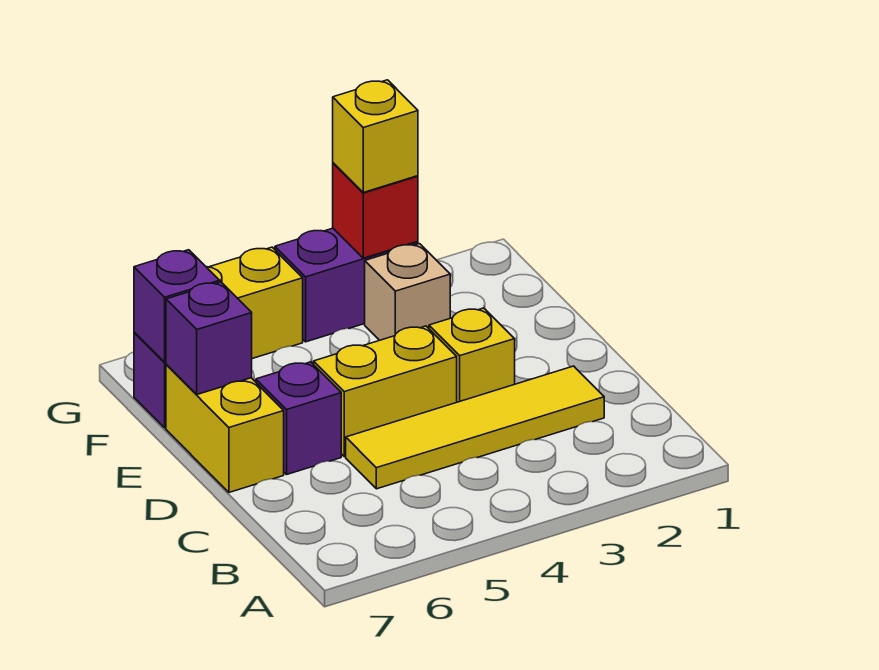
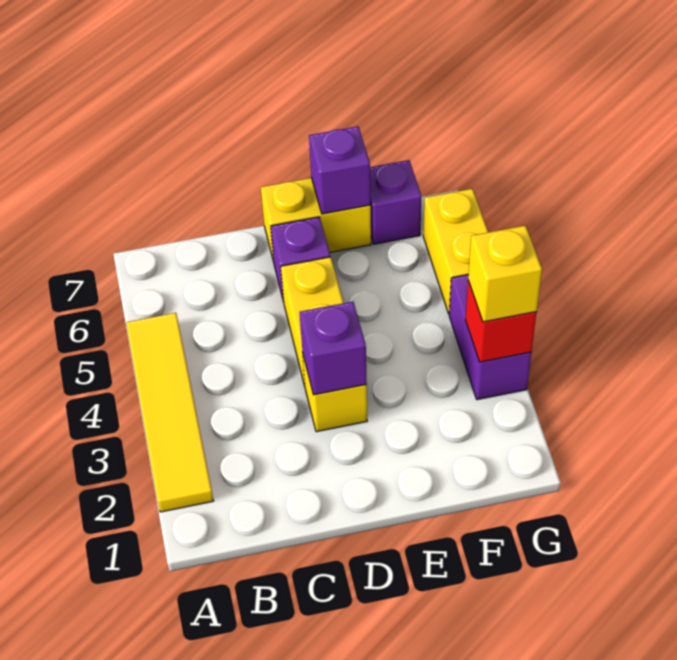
yellow tile C2:C5 level 1 -> yellow tile A2:A5 level 1
tan brick F3 level 1 -> none
purple brick F7 level 2 -> purple brick D3 level 2

